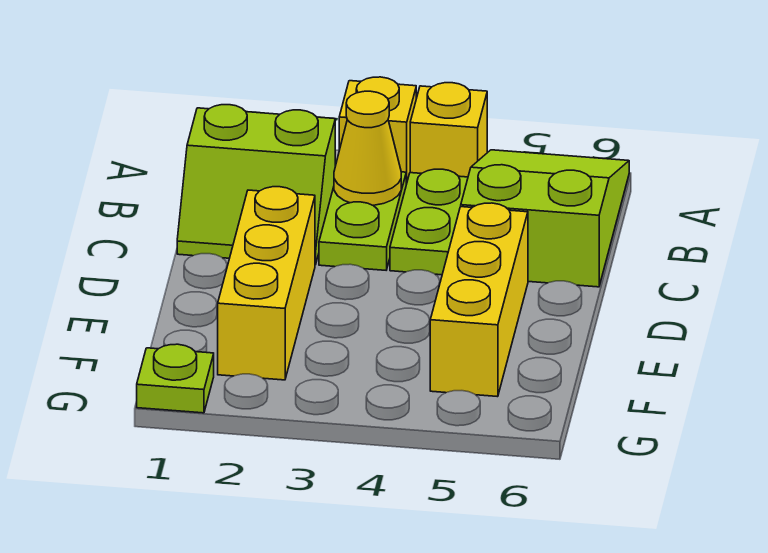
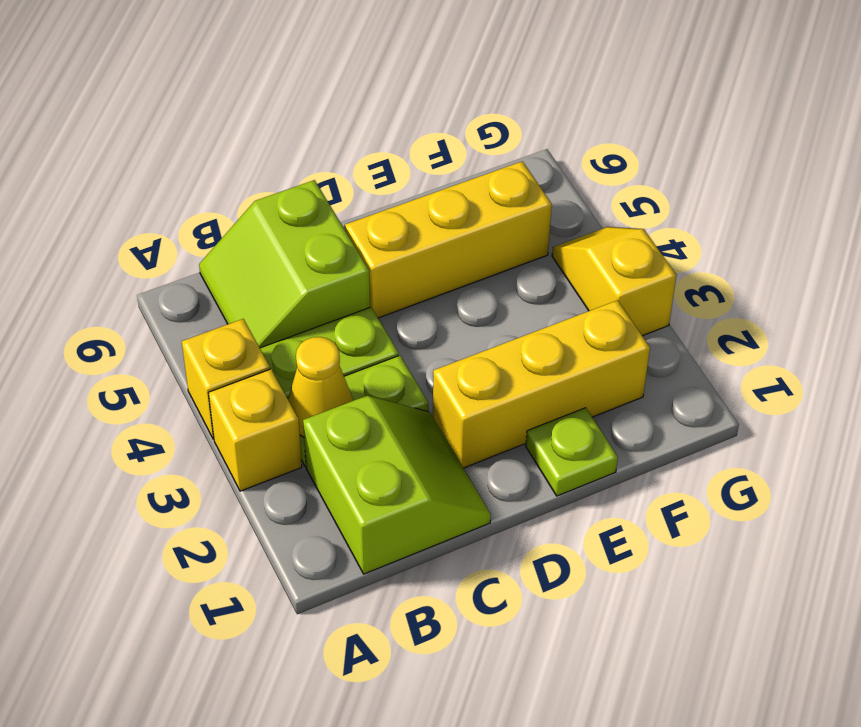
lime slope A5:C6 level 1 top C -> lime slope B5:C6 level 1 top C
lime plate G1 level 1 -> lime plate E1 level 1
none -> yellow slope G3:G4 level 1 top 3

